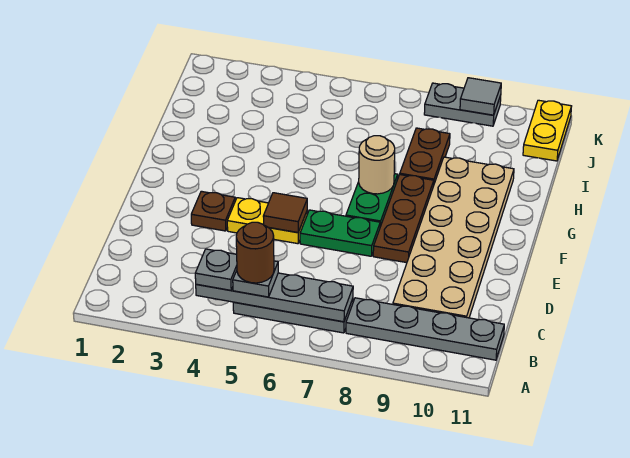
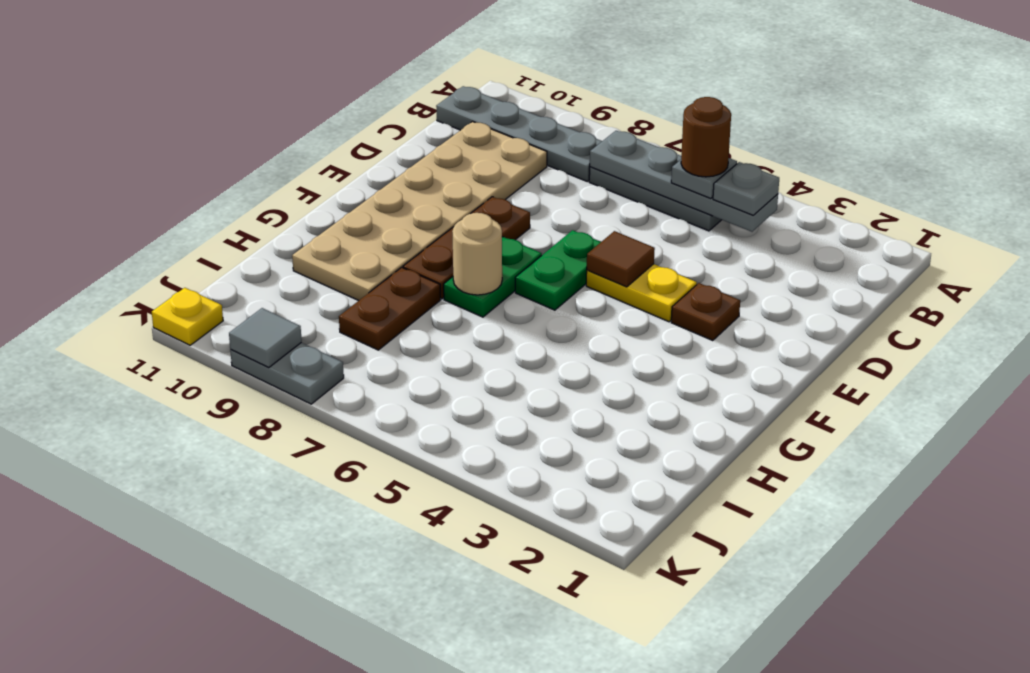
green plate E6:E7 level 1 -> green plate E6:F6 level 1
yellow plate J11:K11 level 1 -> yellow plate K11 level 1

